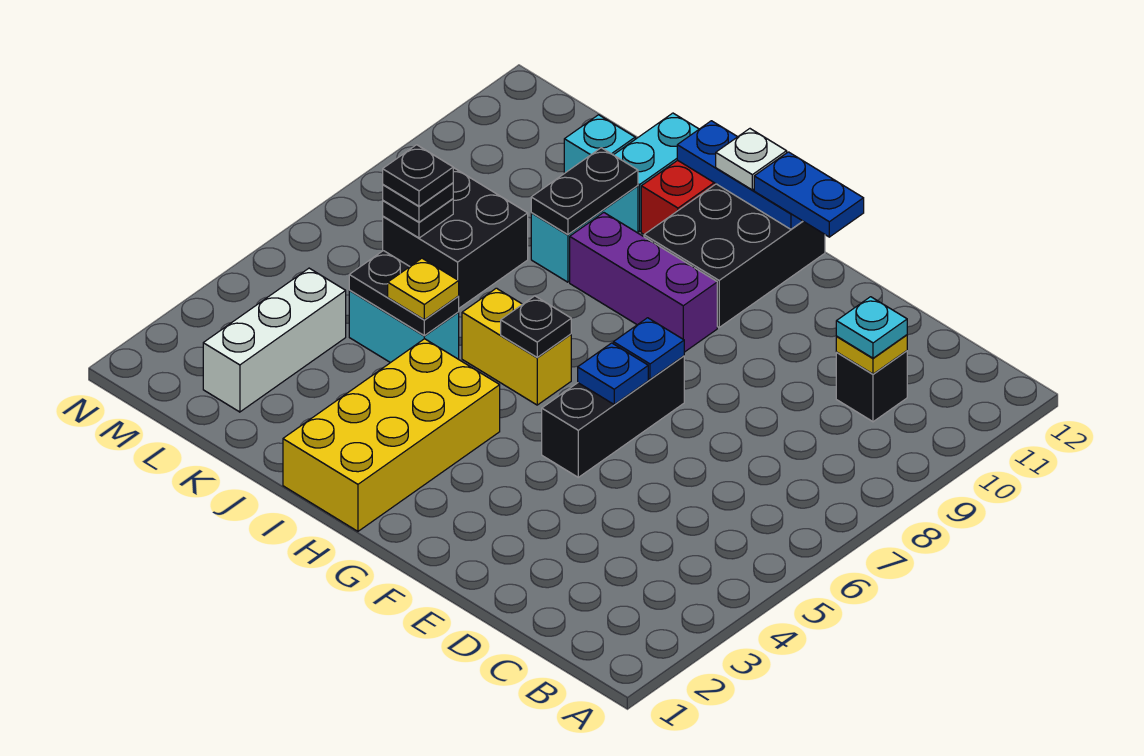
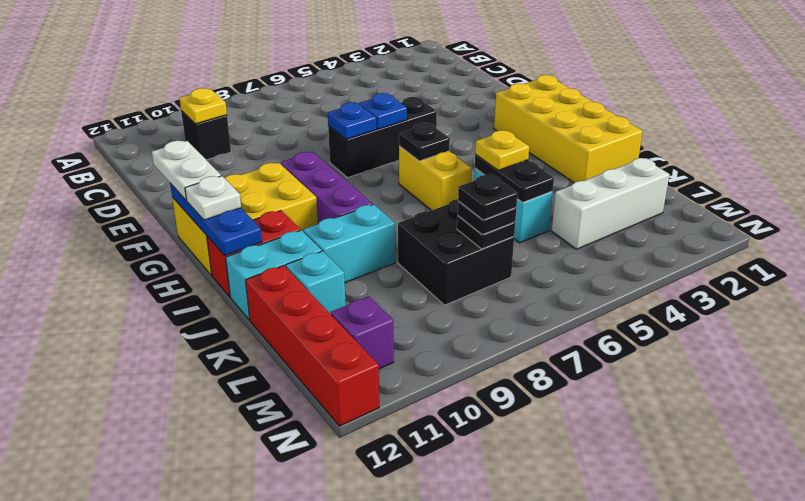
cyan plate C10 level 3 -> none
blue plate F12:G12 level 3 -> white plate F12:G12 level 3
black brick G10:H12 level 1 -> yellow brick G10:H12 level 1
yellow brick H1:I4 level 1 -> yellow brick G1:J2 level 1
black plate J9:J10 level 2 -> none
none -> red brick K12:N12 level 1
none -> purple brick M11 level 1

